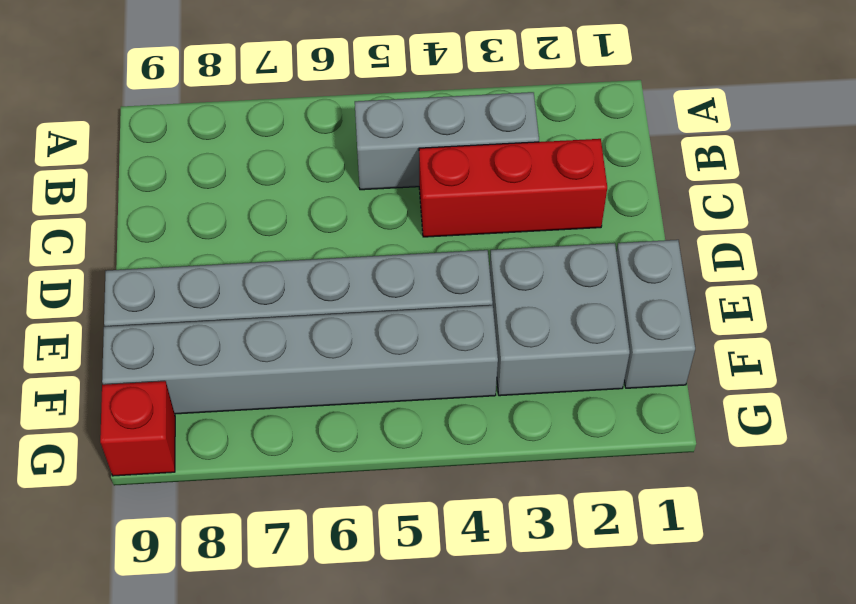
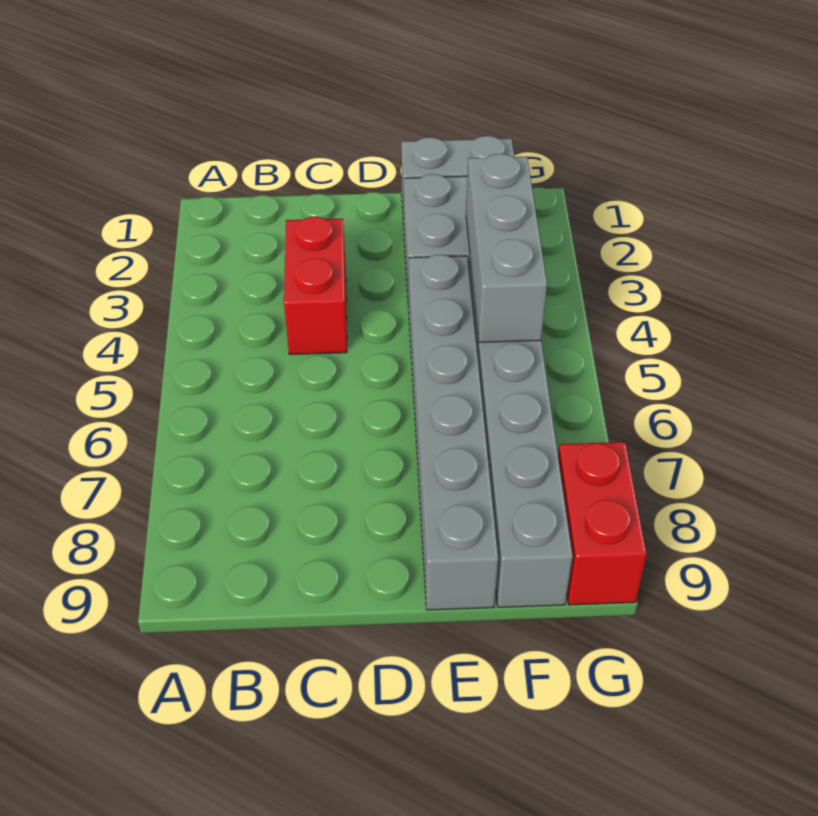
grey brick B3:B5 level 1 -> grey brick F3:F5 level 2
red brick C2:C4 level 1 -> red brick C3:C4 level 1
red brick G9 level 1 -> red brick G8:G9 level 1

